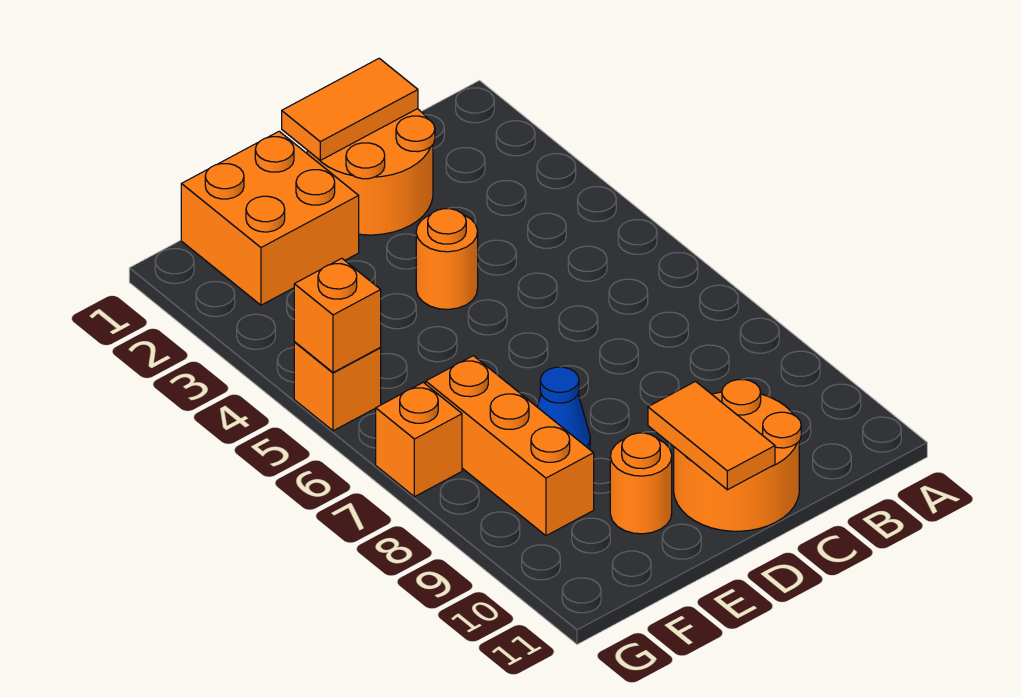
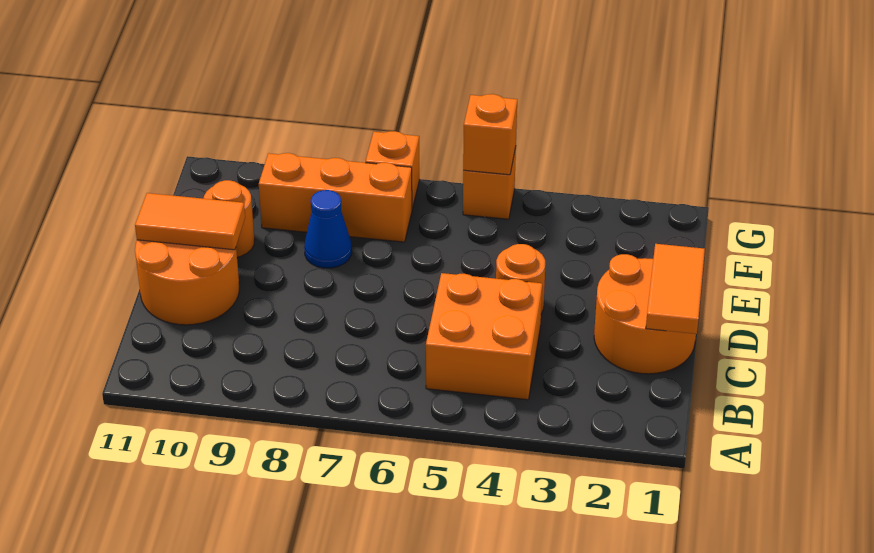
orange brick E1:F2 level 1 -> orange brick B4:C5 level 1

